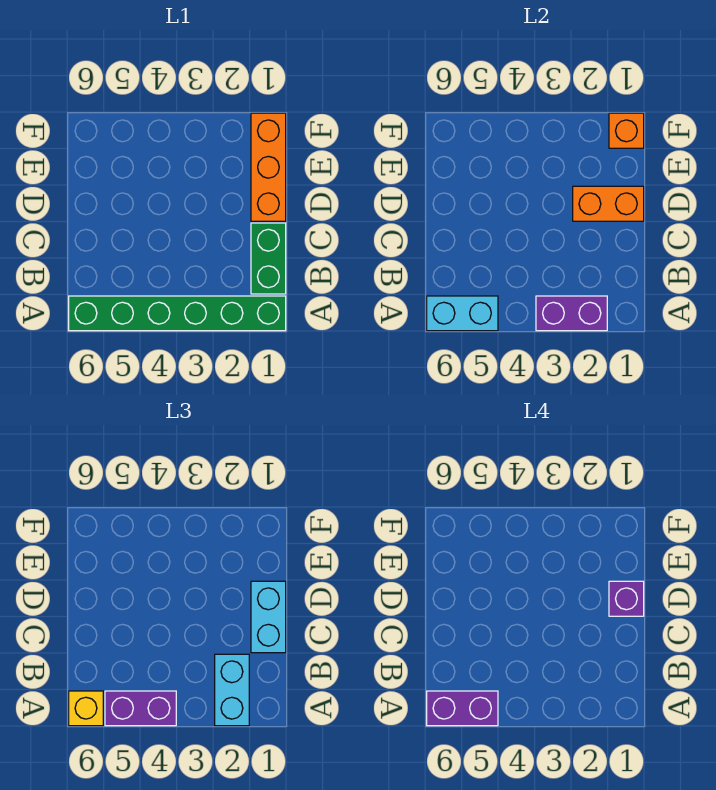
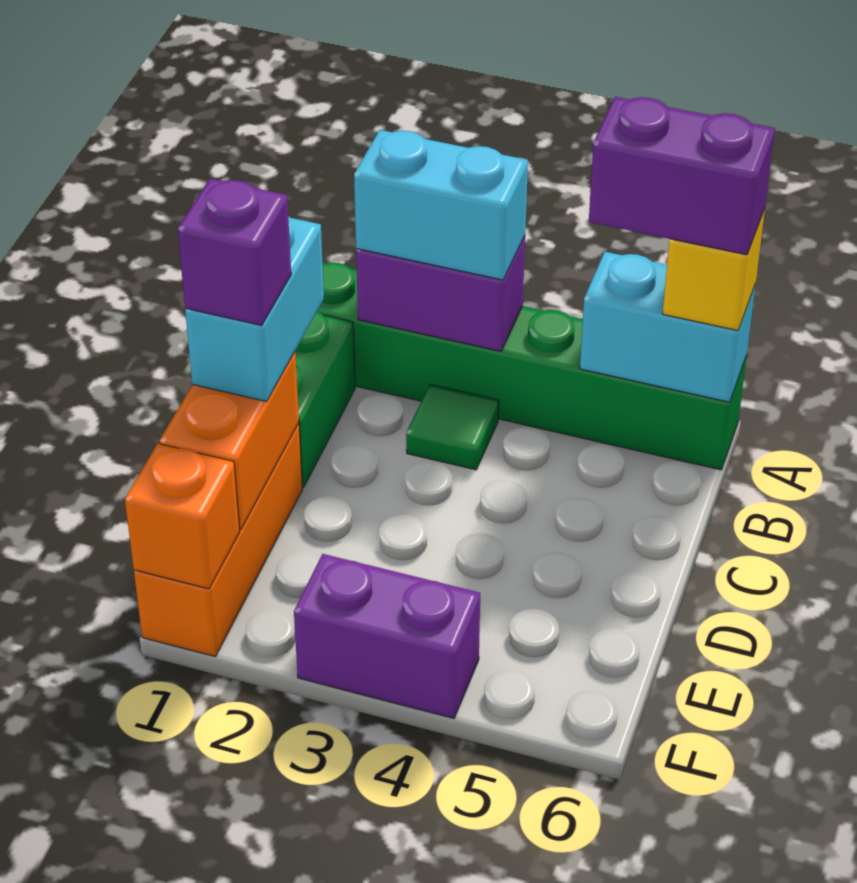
cyan brick A2:B2 level 3 -> cyan brick A2:A3 level 3
purple brick A4:A5 level 3 -> purple brick F3:F4 level 1
none -> green tile B3 level 1
orange brick D1:D2 level 2 -> orange brick D1:E1 level 2

